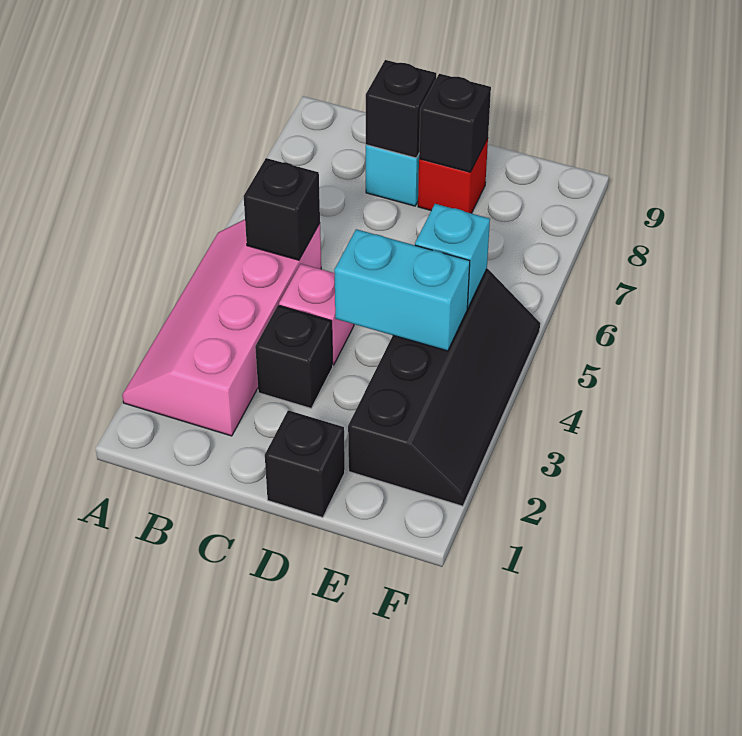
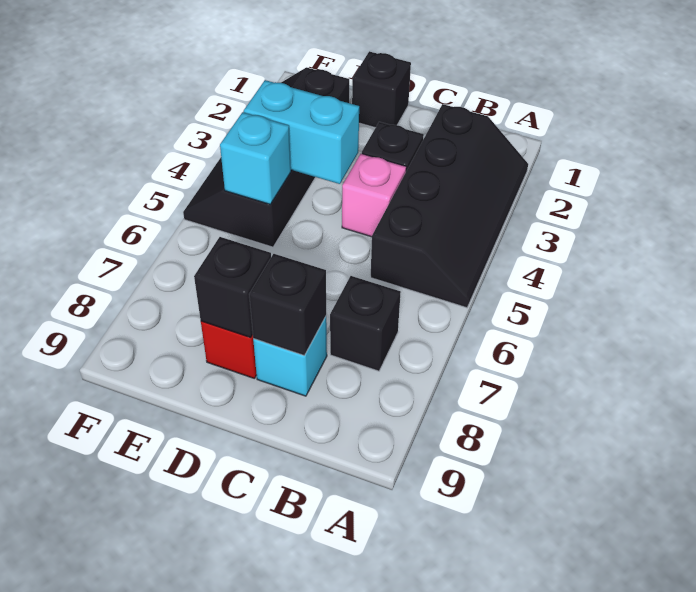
pink slope A2:B5 level 1 top B -> black slope A2:B5 level 1 top B
black brick B5 level 2 -> black brick B7 level 1

